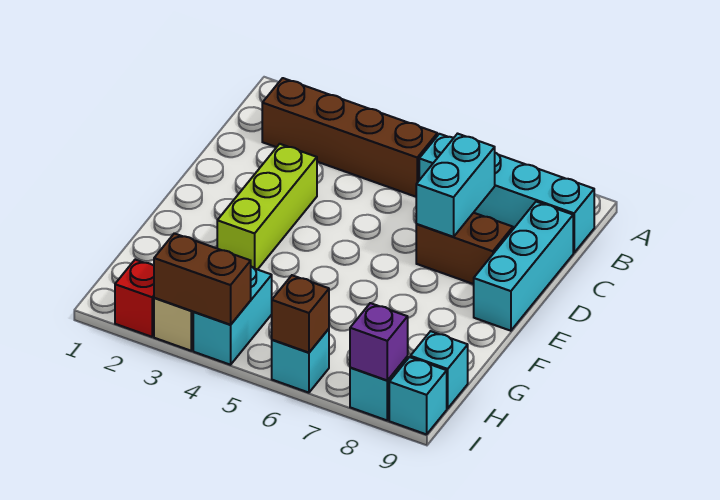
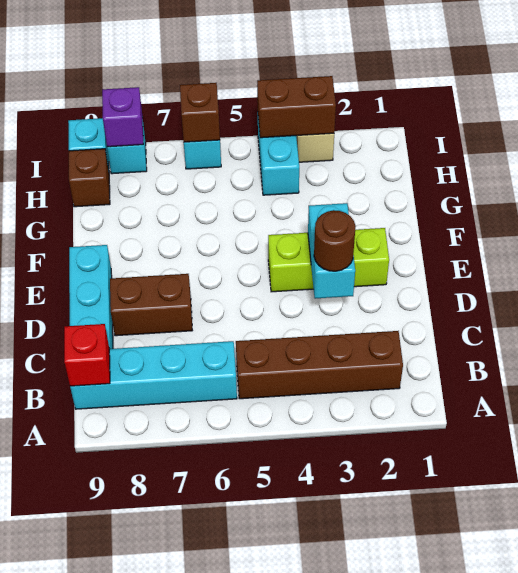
cyan brick C7:D7 level 2 -> cyan brick D3:E3 level 2
lime brick D3:F3 level 1 -> lime brick E2:E4 level 1
none -> brown round brick D3 level 3
cyan brick H9 level 1 -> brown brick H9 level 1
red brick I2 level 1 -> red brick B9 level 2

